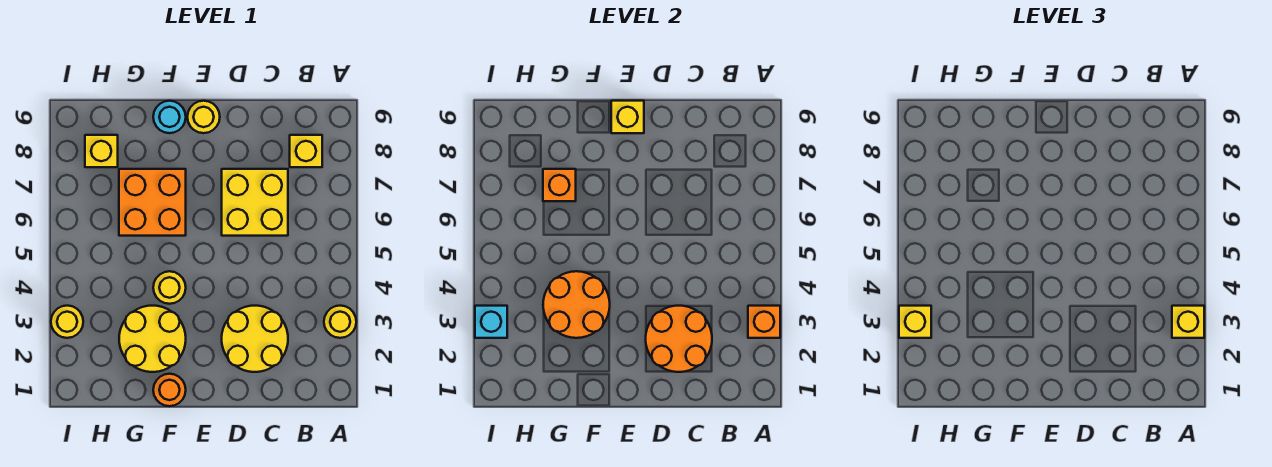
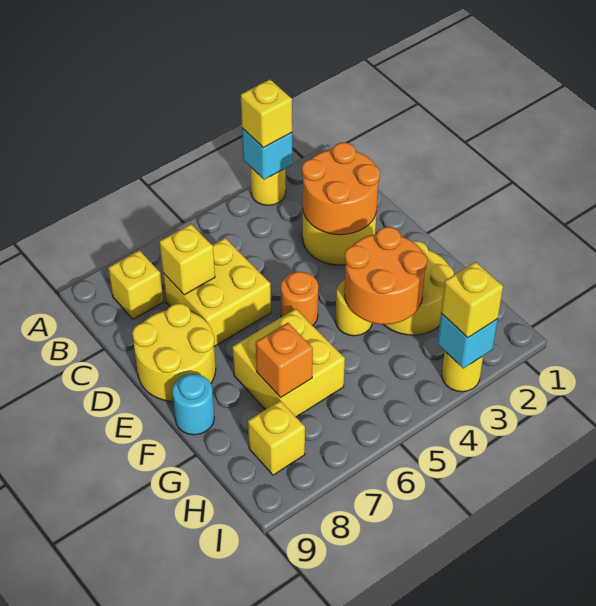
orange brick A3 level 2 -> cyan brick A3 level 2
yellow round brick E9 level 1 -> yellow round brick D8:E9 level 1
yellow brick E9 level 2 -> yellow brick C7 level 2
orange round brick F1 level 1 -> orange round brick E5 level 1
orange brick F6:G7 level 1 -> yellow brick F6:G7 level 1

